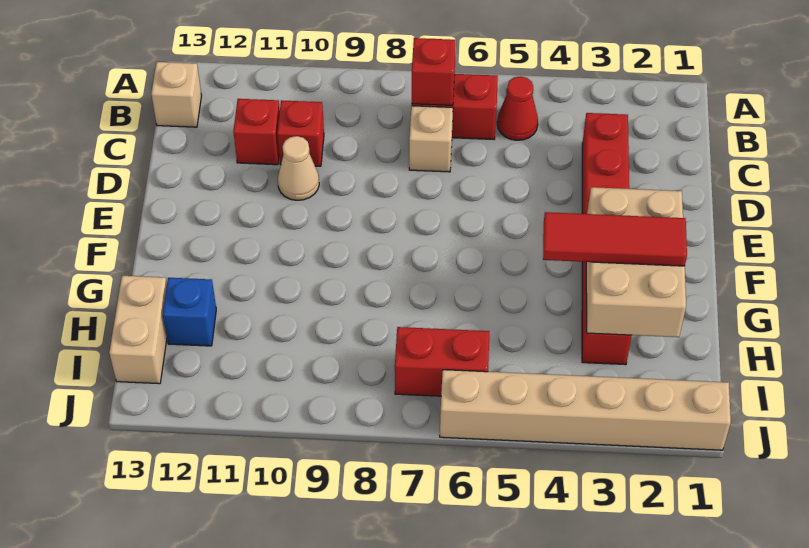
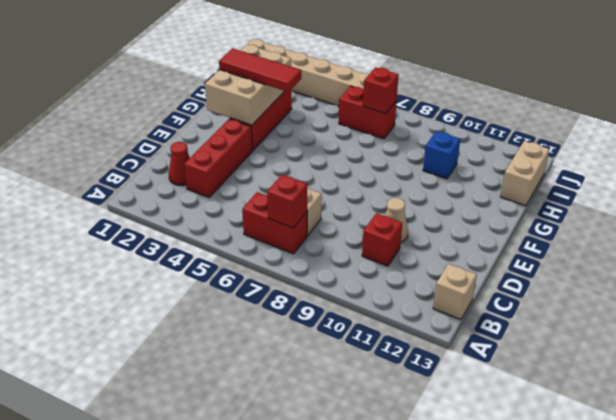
red cone B5 level 1 -> red cone C2 level 1
red brick C11 level 1 -> red brick I7 level 2
blue brick H12 level 1 -> blue brick H10 level 1

